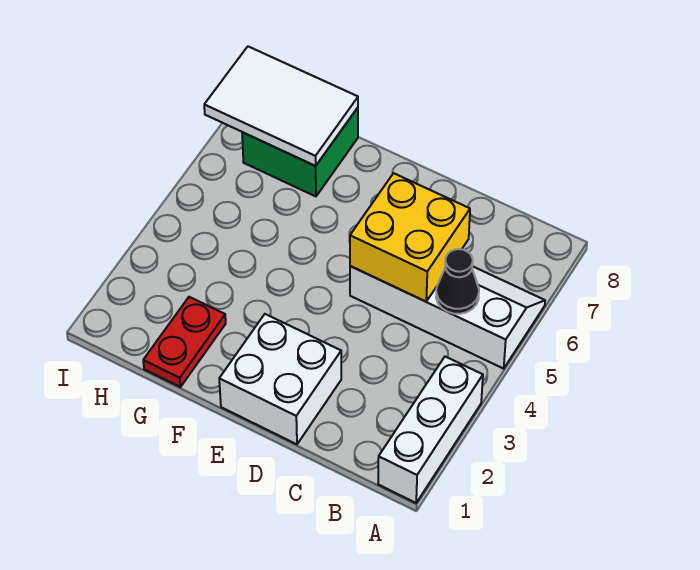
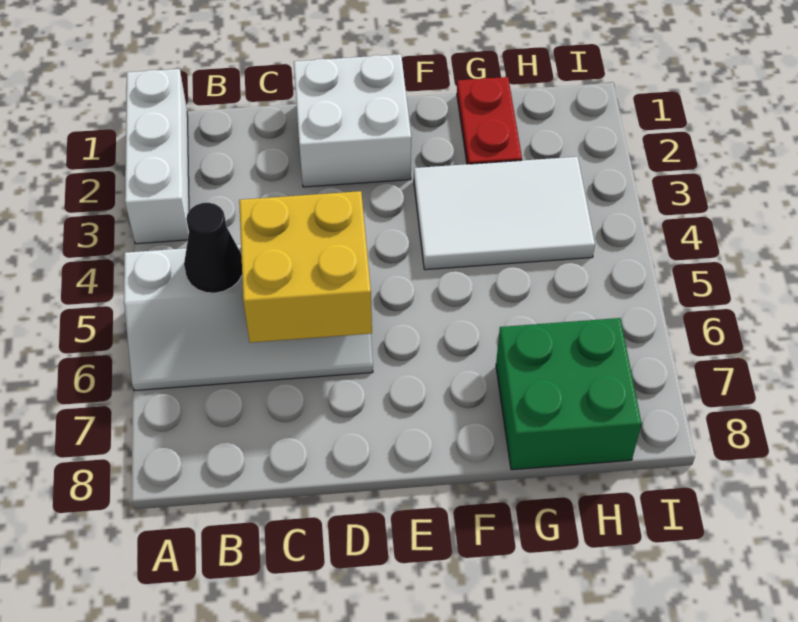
white tile G7:I8 level 2 -> white tile F3:H4 level 1

